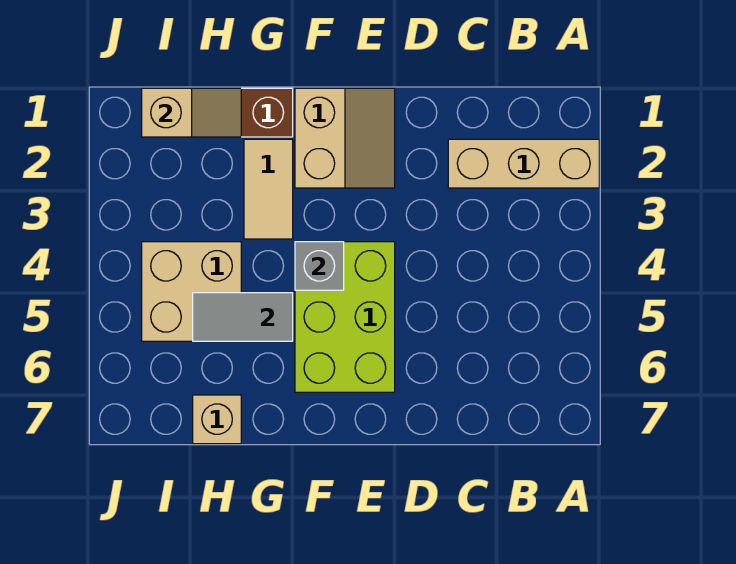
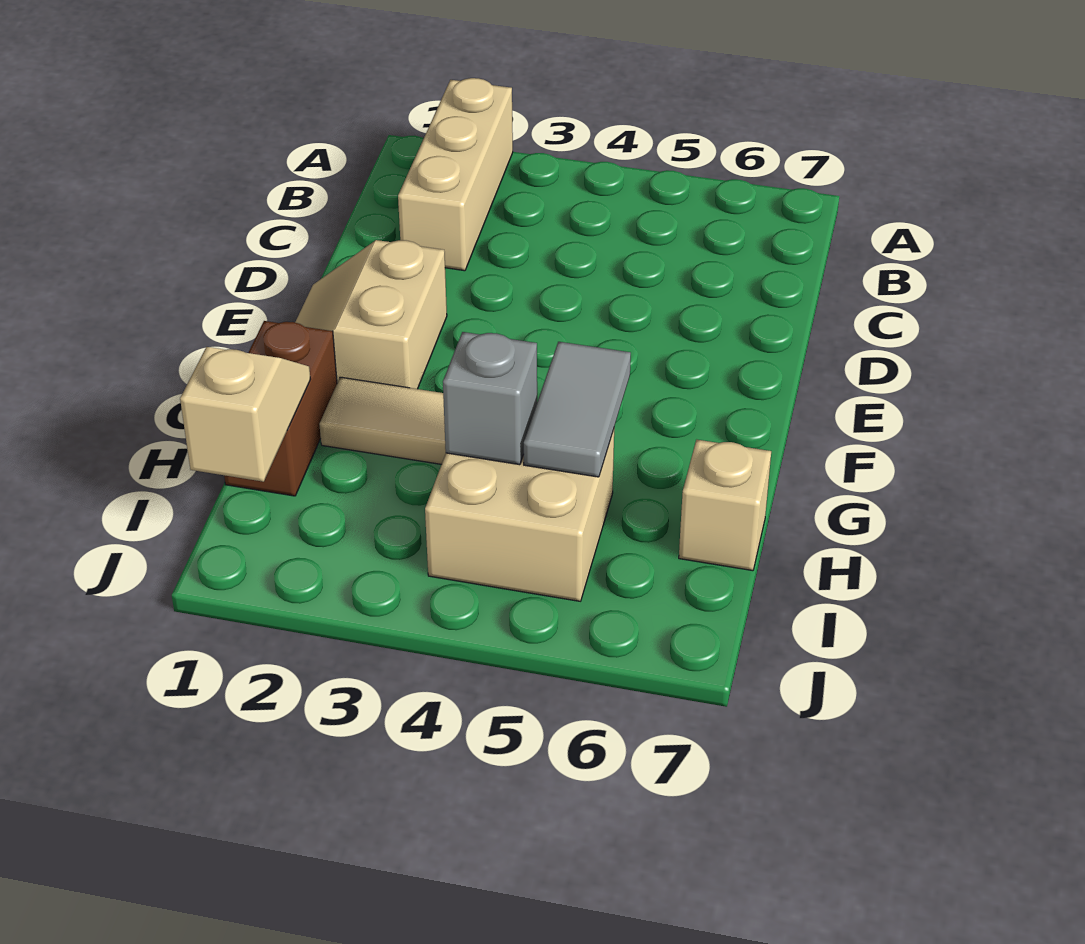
tan slope E1:F2 level 1 top F -> tan slope E1:F2 level 1 top 2
lime brick E4:F6 level 1 -> none
grey brick F4 level 2 -> grey brick H4 level 2

